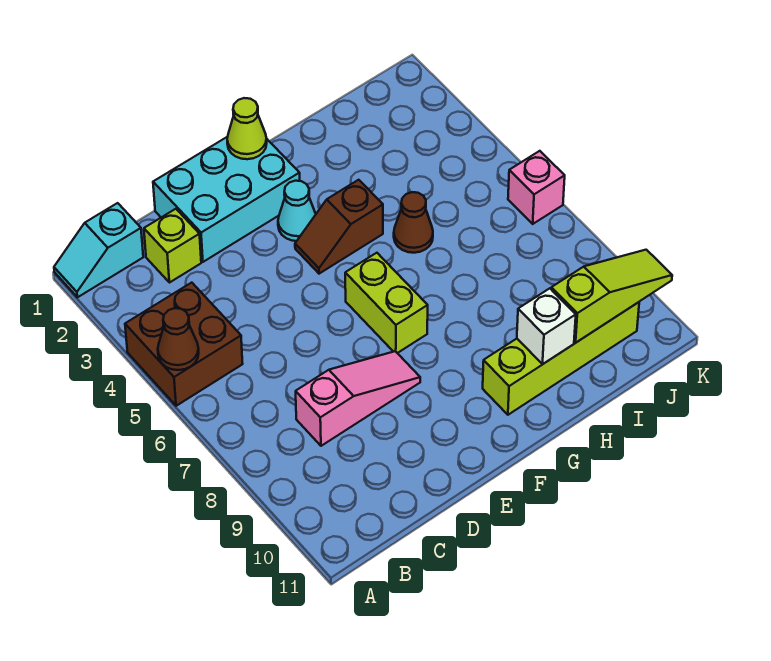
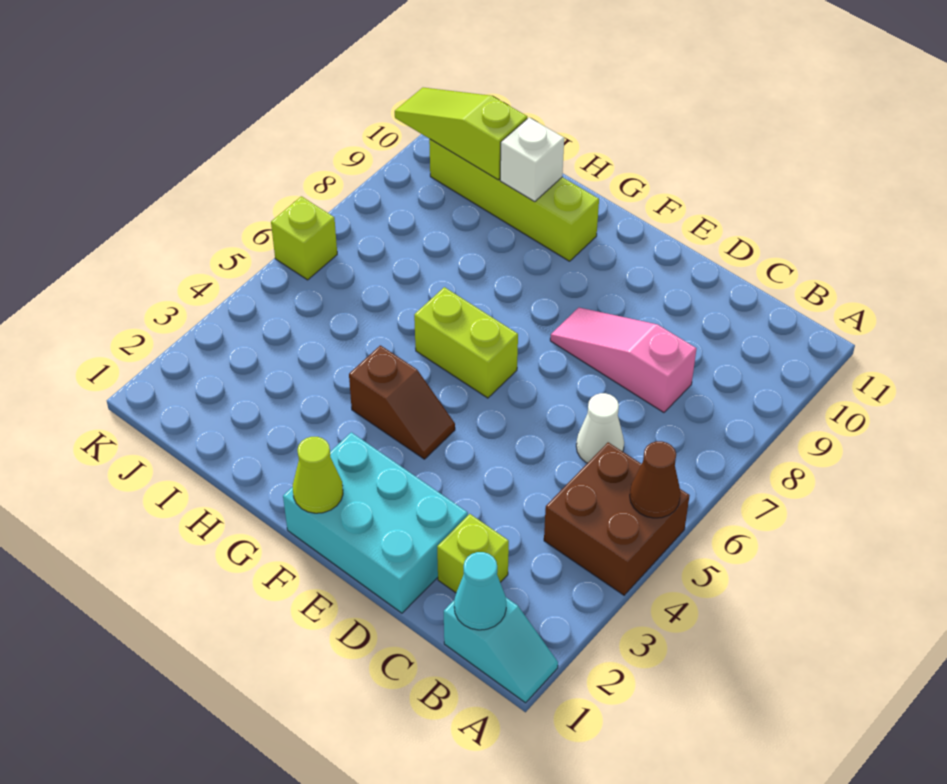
none -> white cone C6 level 1
cyan cone F3 level 1 -> cyan cone B1 level 2
lime brick F6:F7 level 1 -> lime brick F6:G6 level 1
brown cone H5 level 1 -> none
pink brick K6 level 1 -> lime brick K6 level 1

